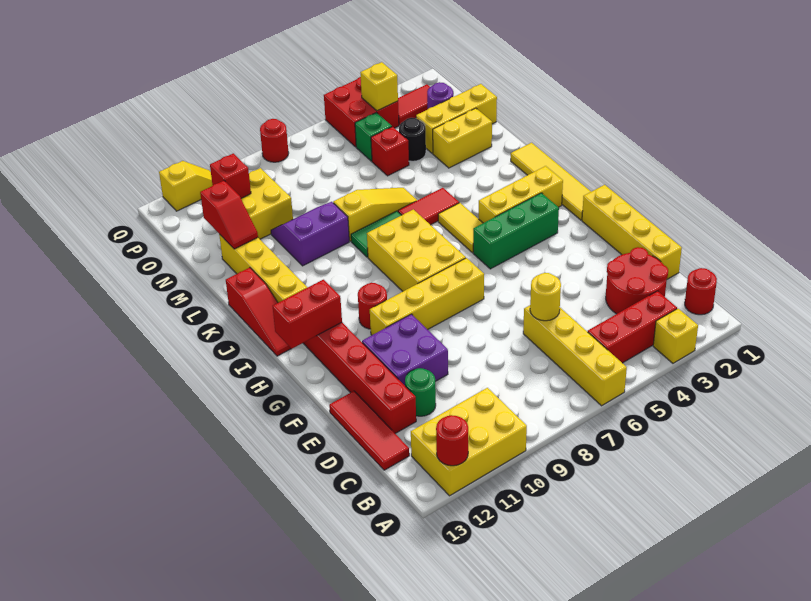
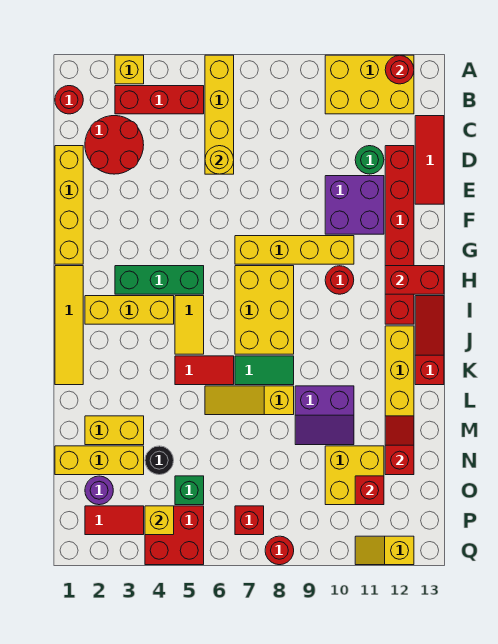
red brick N5 level 1 -> red brick P7 level 1

